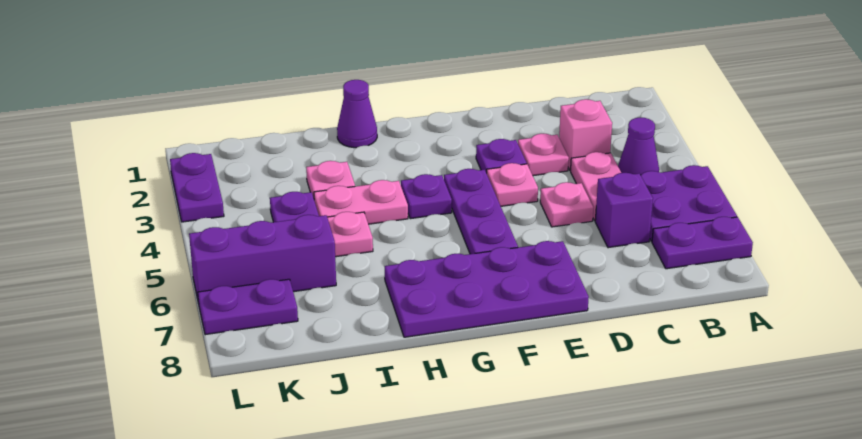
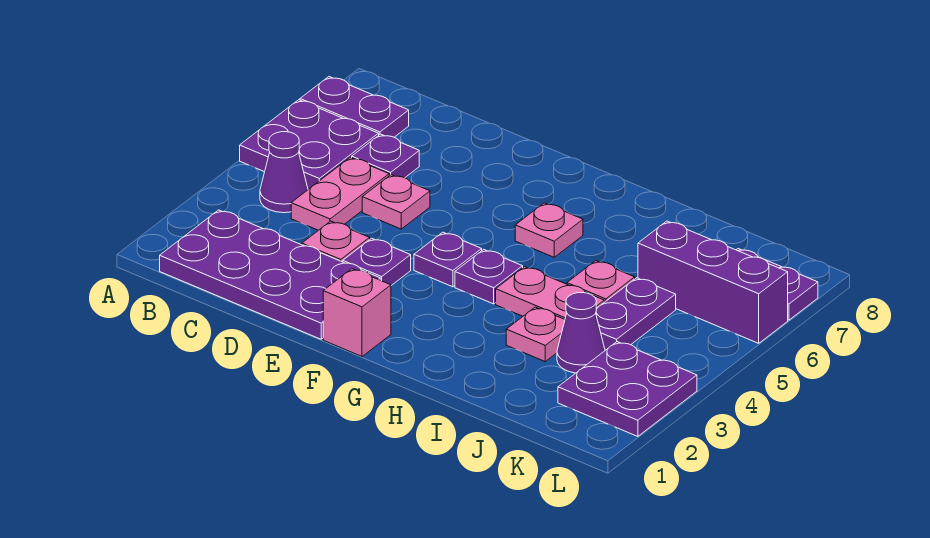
pink brick C3 level 1 -> pink brick F1 level 1
purple brick C6 level 1 -> purple plate C6 level 1
pink plate E4 level 1 -> pink plate G6 level 1
purple plate E7:H8 level 1 -> purple plate B1:E2 level 1
purple plate F4:F6 level 1 -> purple plate F4 level 1
purple cone H1 level 1 -> purple cone J3 level 1
purple plate L2:L3 level 1 -> purple plate K2:L3 level 1

